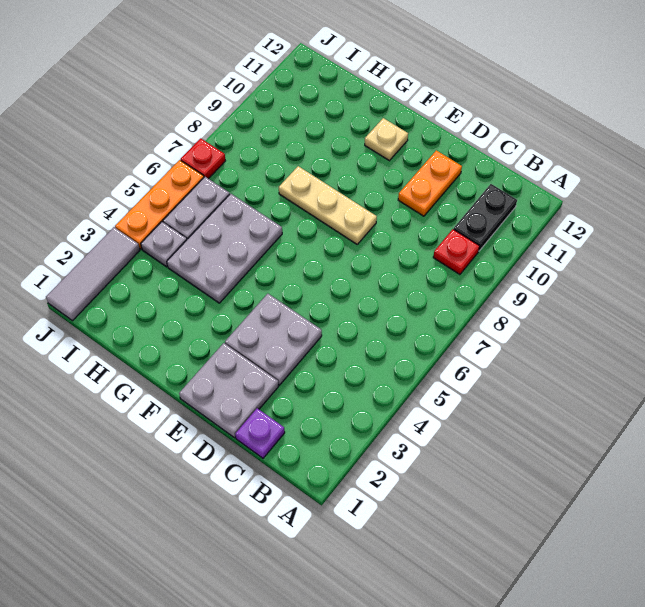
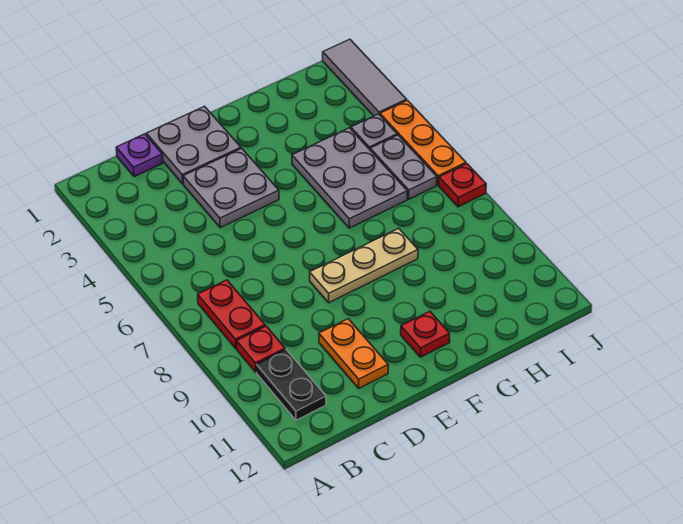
none -> red plate B7:B8 level 1
tan plate F11 level 1 -> red plate F11 level 1

